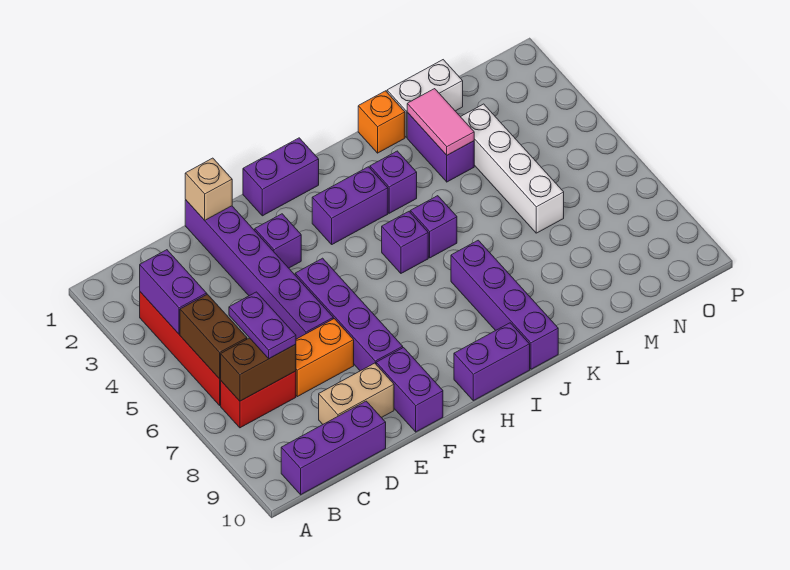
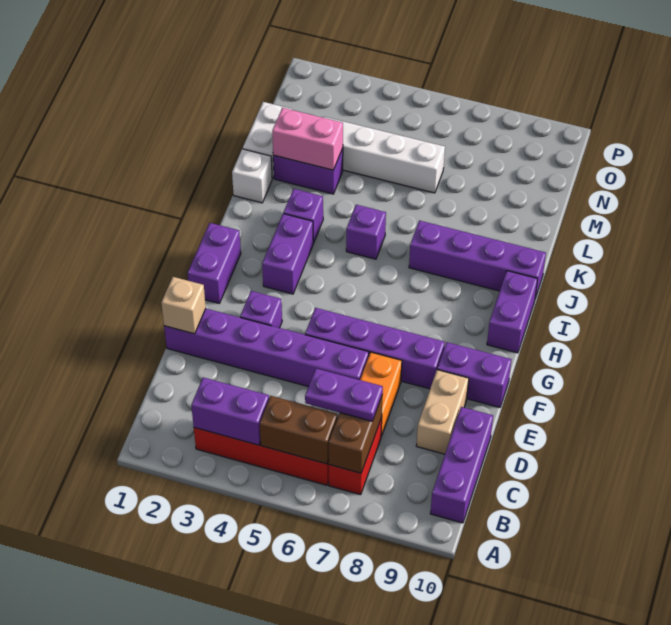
purple brick I5 level 1 -> none
orange brick K1 level 1 -> white brick K1 level 1
pink tile L2:L3 level 2 -> pink brick L2:L3 level 2

